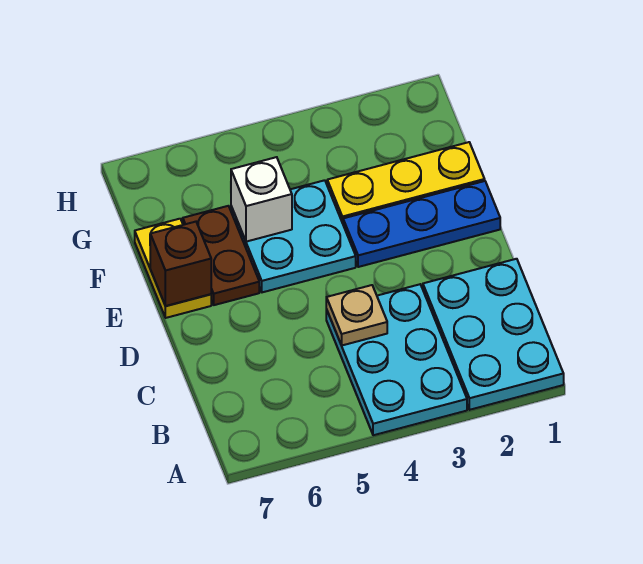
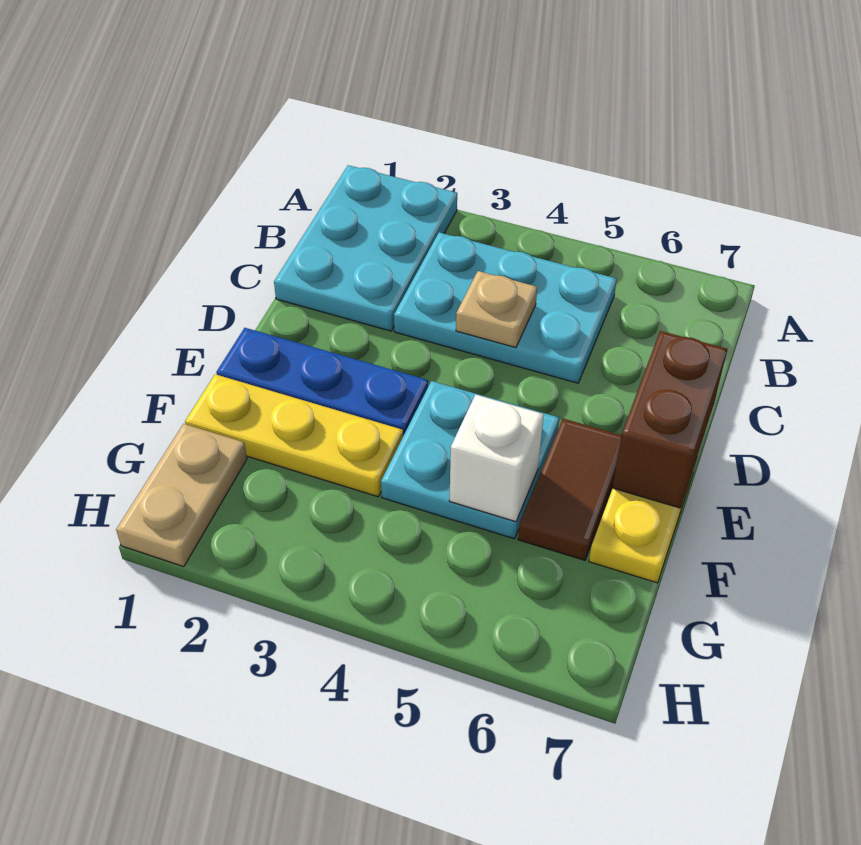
cyan plate A3:C4 level 1 -> cyan plate B3:C5 level 1
brown plate E6:F6 level 1 -> brown tile E6:F6 level 1
brown brick E7 level 2 -> brown brick D7:E7 level 2
none -> tan plate G1:H1 level 1

